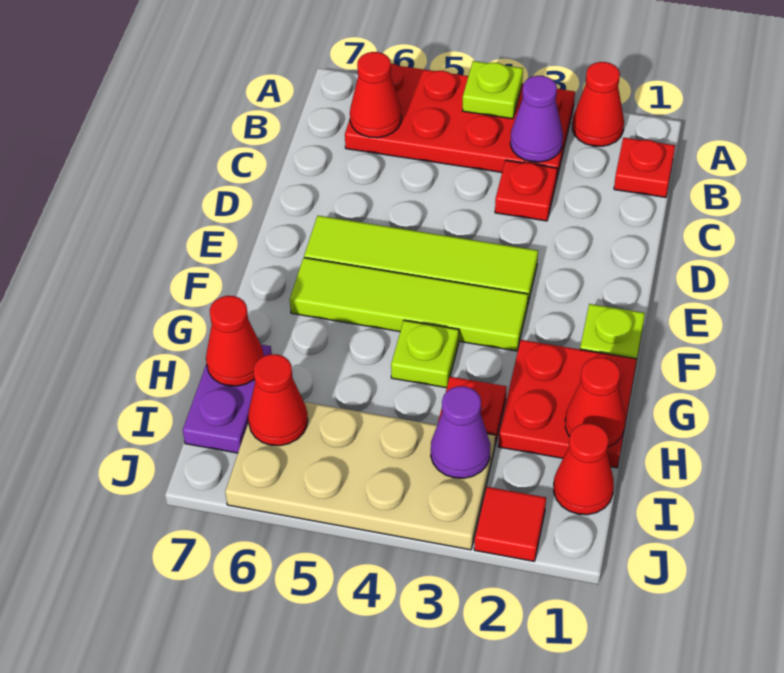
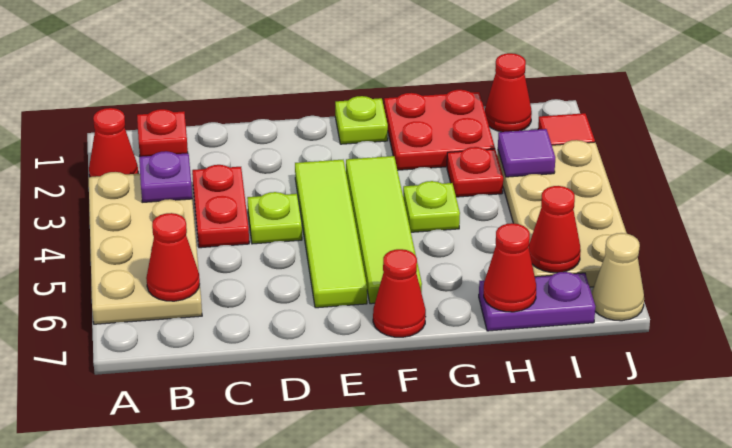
red plate A3:B6 level 1 -> tan plate A3:B6 level 1
lime plate A4 level 2 -> lime plate D4 level 1
purple cone B3 level 2 -> purple plate B3 level 2
red plate C3 level 1 -> red plate C3:C4 level 1
red cone H1 level 2 -> red cone F7 level 1
purple cone I3 level 2 -> purple tile I3 level 2
none -> tan cone J7 level 1

